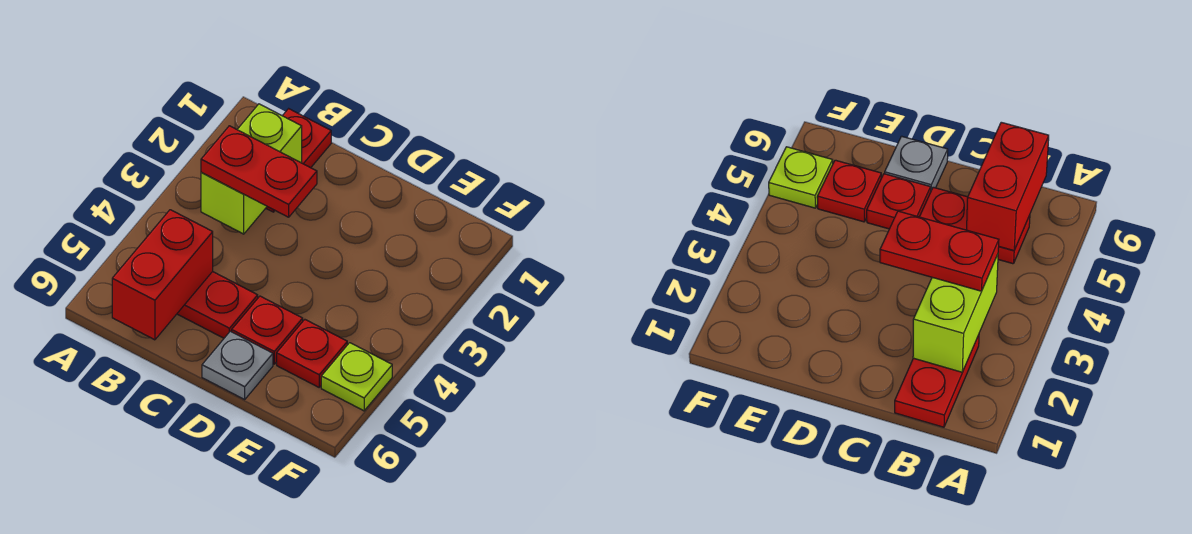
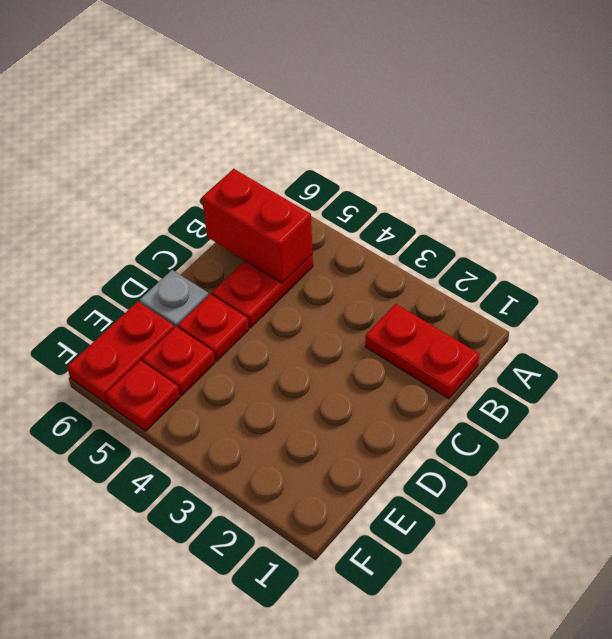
lime brick B2:B3 level 2 -> none
red plate B3:C3 level 3 -> red plate E6:F6 level 1
lime plate F5 level 1 -> red plate F5 level 1

